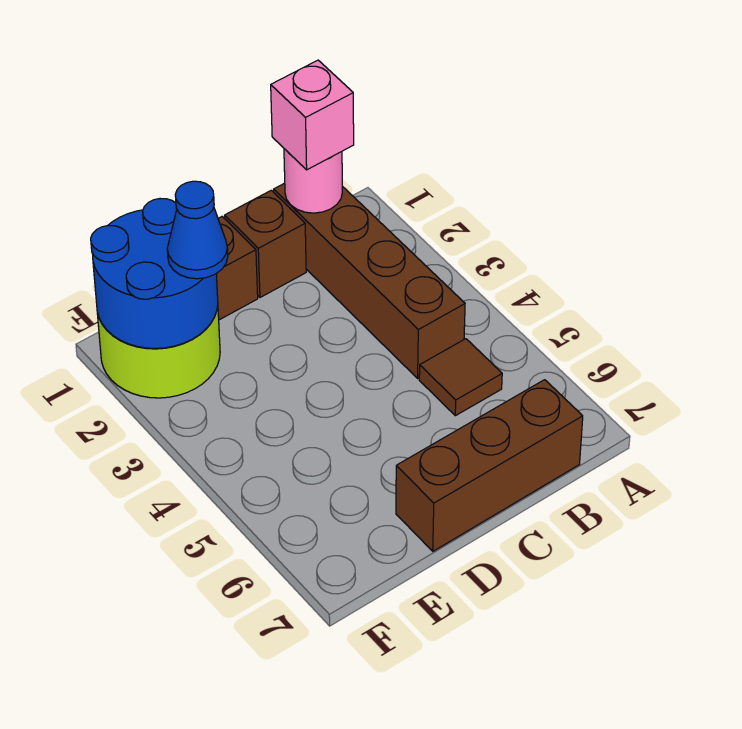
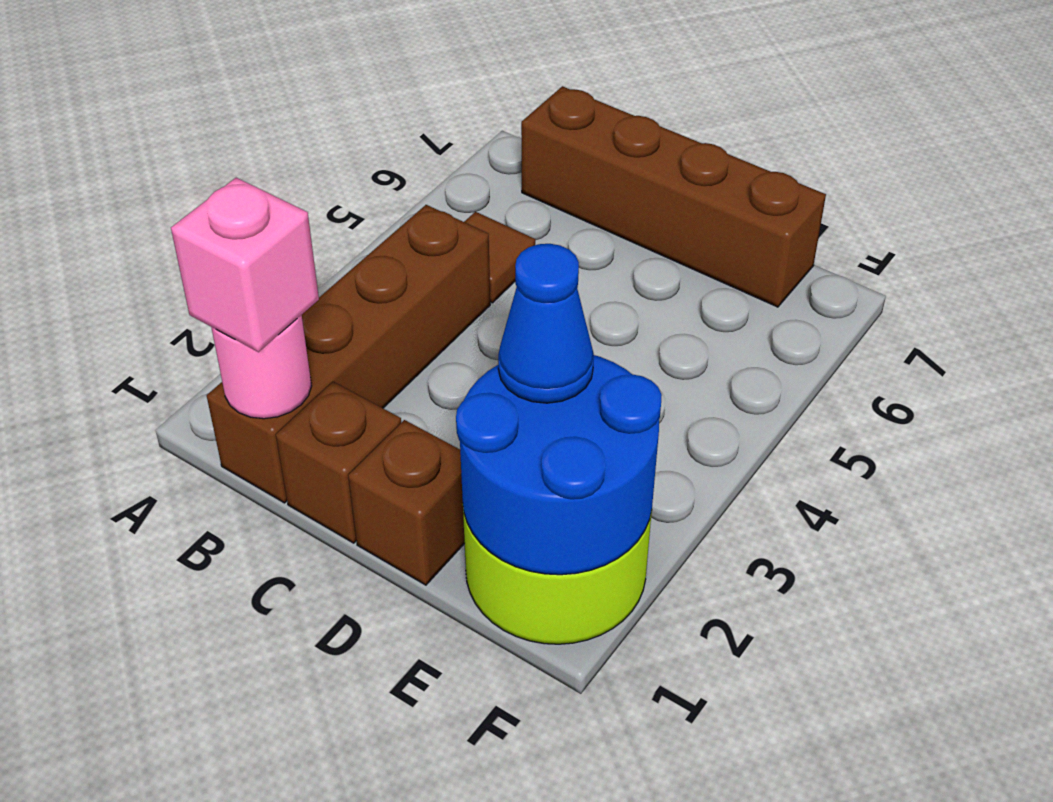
brown brick B7:D7 level 1 -> brown brick B7:E7 level 1

